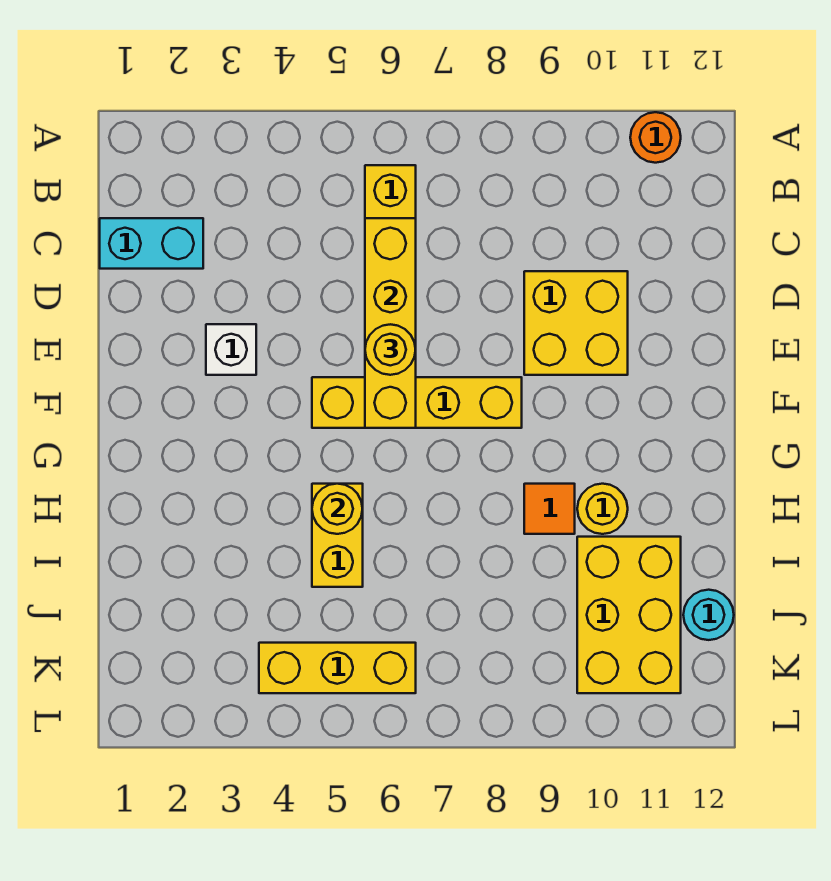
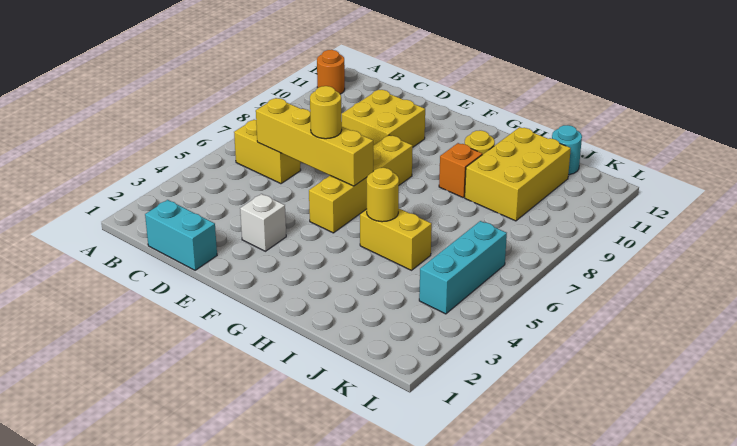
cyan brick C1:C2 level 1 -> cyan brick C1:D1 level 1
orange tile H9 level 1 -> orange brick H9 level 1
yellow brick I10:K11 level 1 -> yellow brick I9:J11 level 1
yellow brick K4:K6 level 1 -> cyan brick K4:K6 level 1

